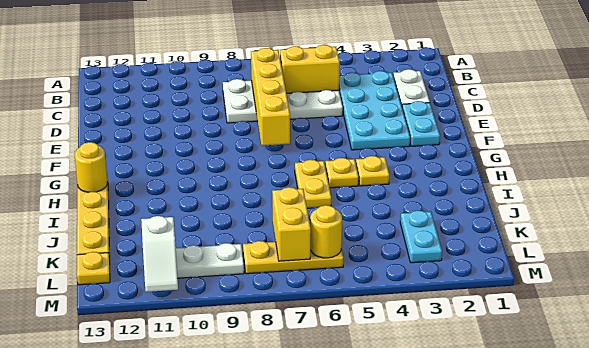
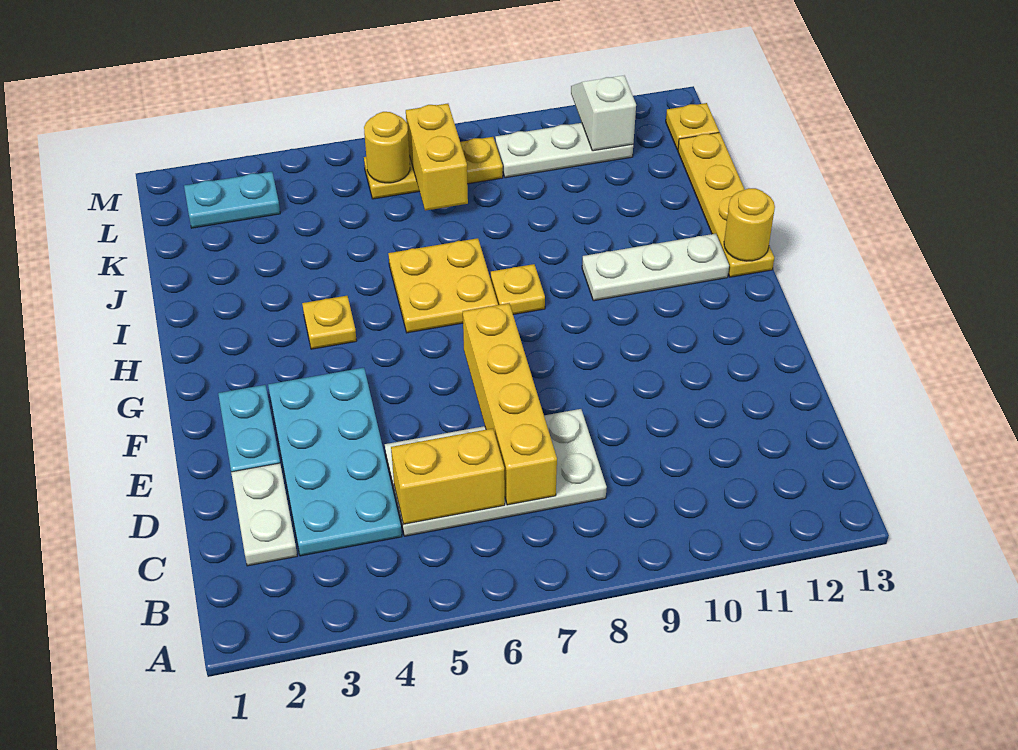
yellow plate H5 level 1 -> yellow plate H8 level 1
yellow plate H6:I6 level 1 -> yellow plate H6:I7 level 1
none -> white plate H10:H12 level 1
cyan plate K3:L3 level 1 -> cyan plate L2:L3 level 1

